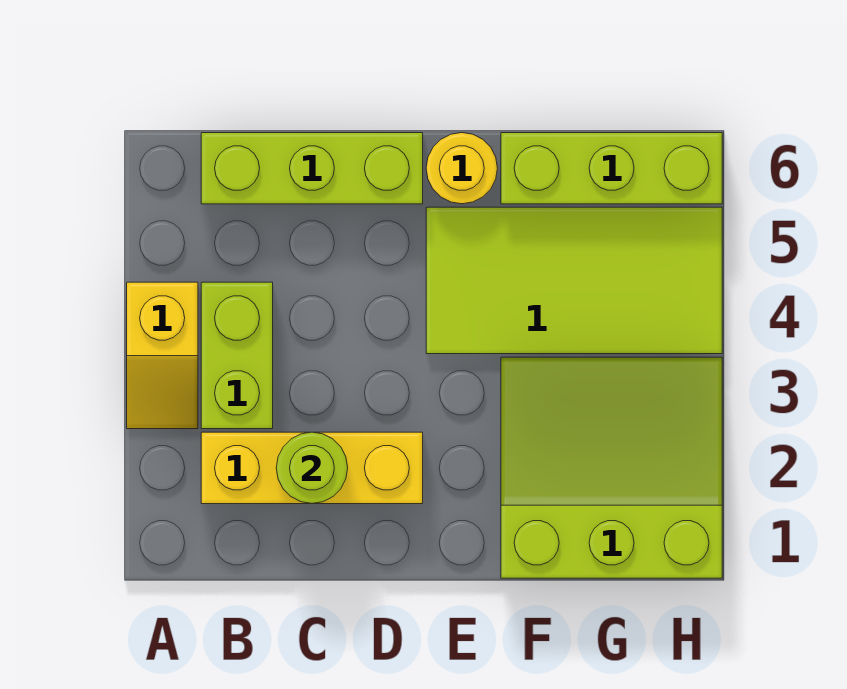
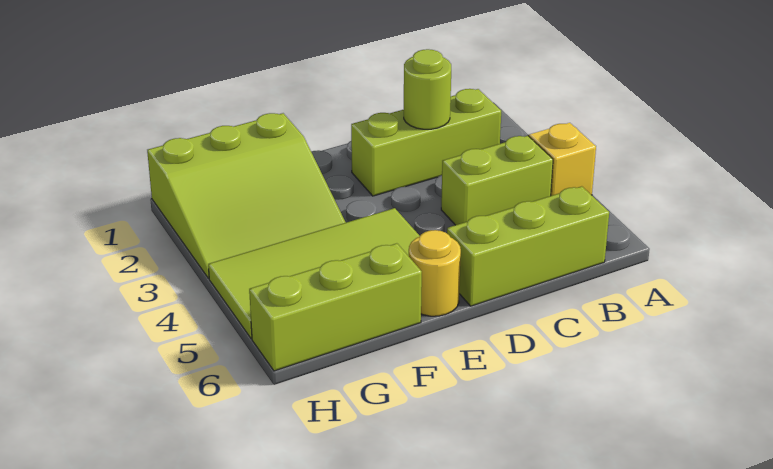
yellow brick B2:D2 level 1 -> lime brick B2:D2 level 1
lime brick B3:B4 level 1 -> lime brick B4:C4 level 1

